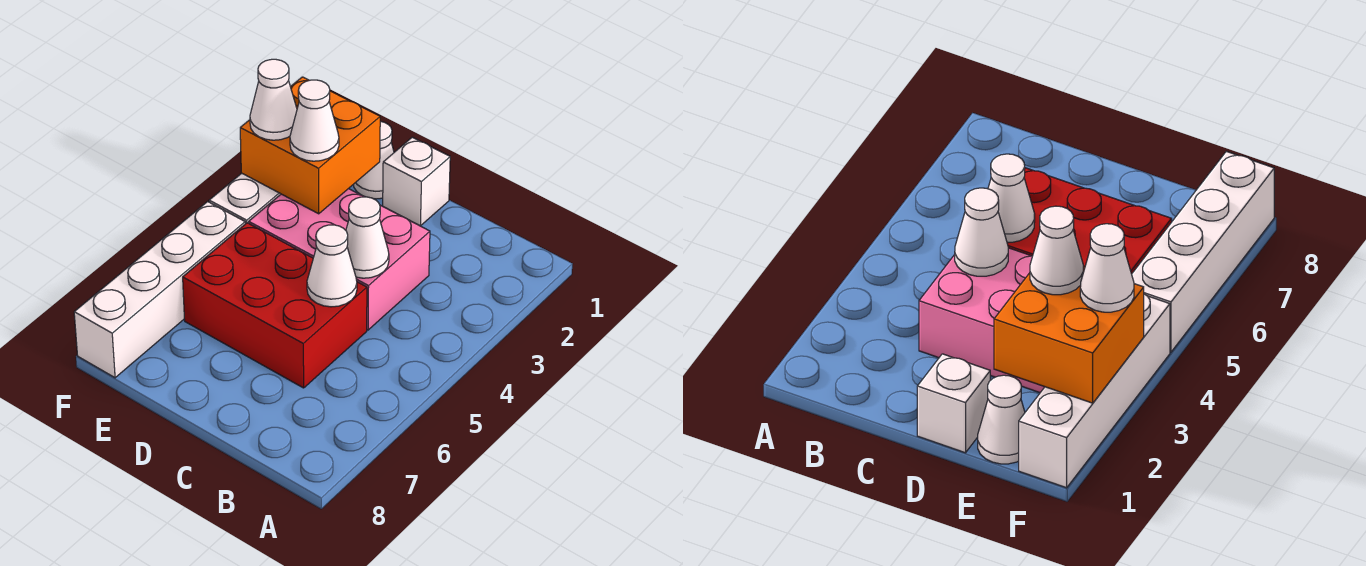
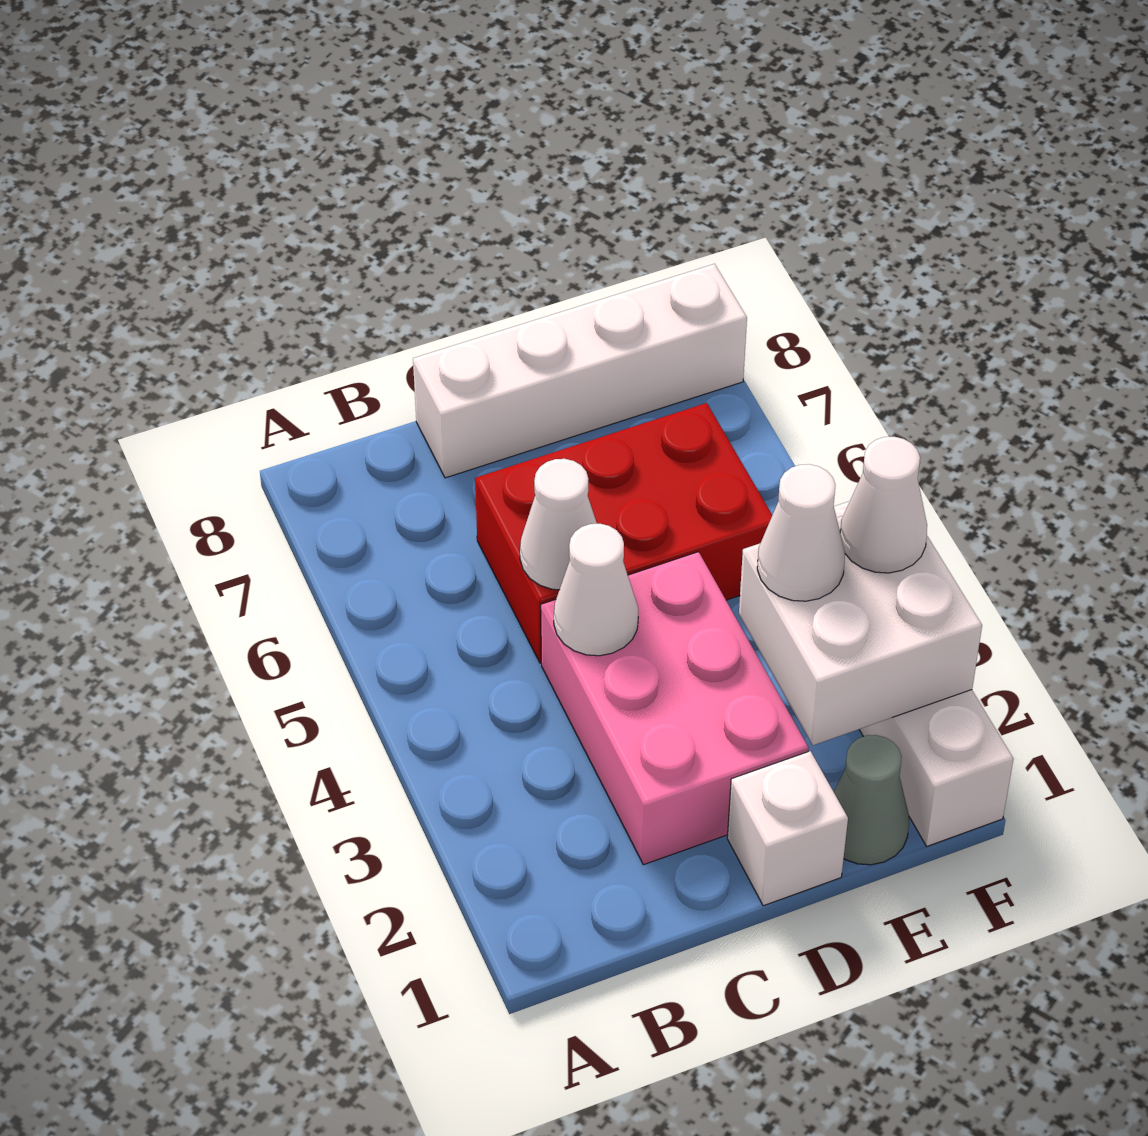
pink brick C3:E4 level 1 -> pink brick C2:D4 level 1
white cone E1 level 1 -> grey cone E1 level 1
orange brick E2:F3 level 2 -> white brick E2:F3 level 2
white brick F5:F8 level 1 -> white brick C8:F8 level 1

